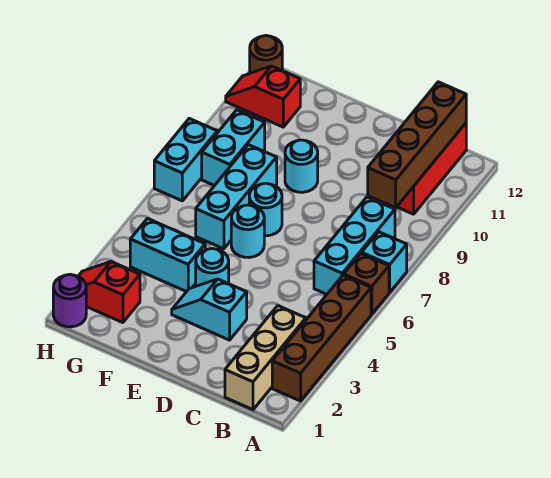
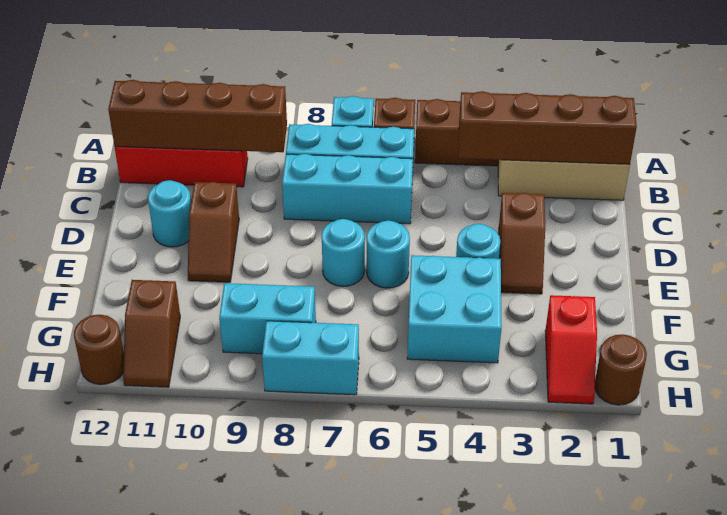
none -> brown brick B1:B4 level 2
cyan slope D3:E3 level 1 top D -> brown slope D3:E3 level 1 top D
none -> brown slope D10:E10 level 1 top D
cyan round brick E9 level 1 -> cyan round brick D11 level 1
cyan brick F4:G4 level 1 -> cyan brick F4:G5 level 1
cyan brick F6:F8 level 1 -> cyan brick C6:C8 level 1
red slope G11:H11 level 1 top G -> brown slope G11:H11 level 1 top G
purple round brick H1 level 1 -> brown round brick H1 level 1

